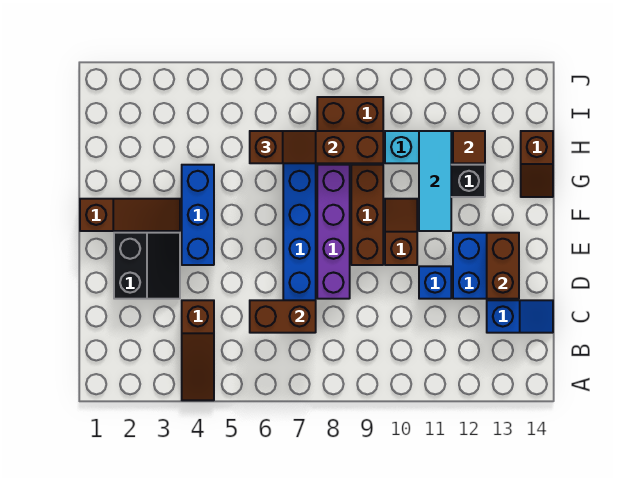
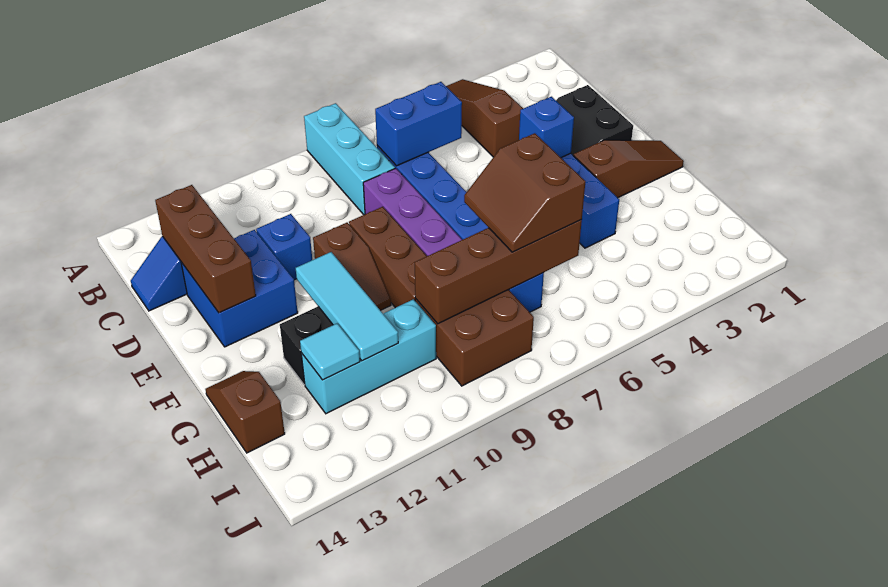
none -> cyan brick A8:C8 level 1
brown brick C6:C7 level 2 -> blue brick C6:C7 level 2
brown brick D13:E13 level 2 -> brown brick C13:E13 level 2
none -> blue brick E4 level 2
brown slope F1:F3 level 1 top 1 -> brown slope F1:F3 level 1 top 3
brown slope H6:H7 level 3 top 6 -> brown slope G6:H7 level 3 top 6
brown tile H12 level 2 -> cyan tile H12 level 2

